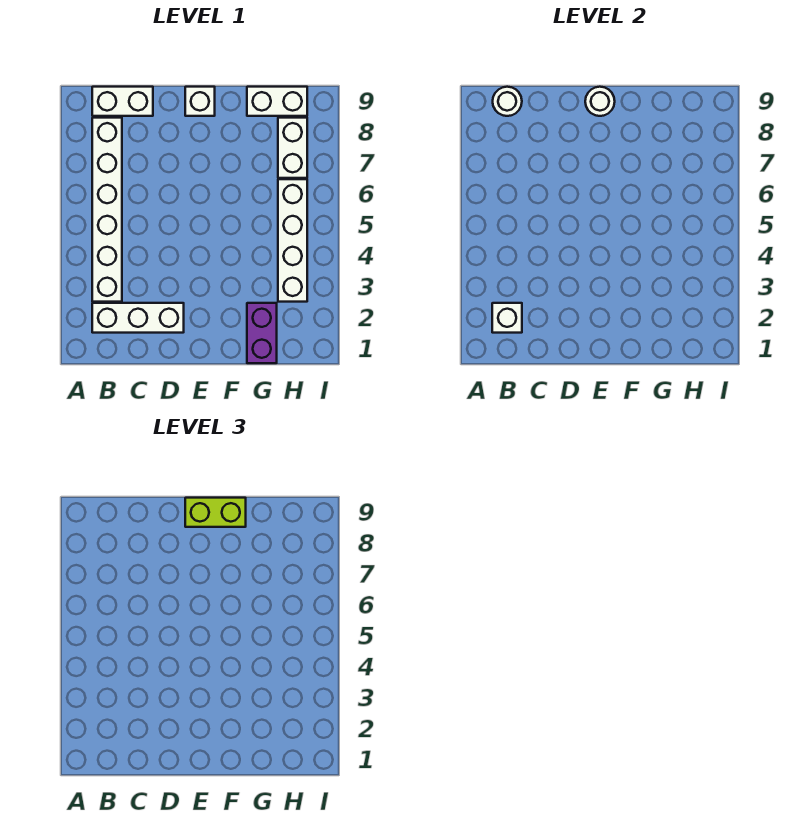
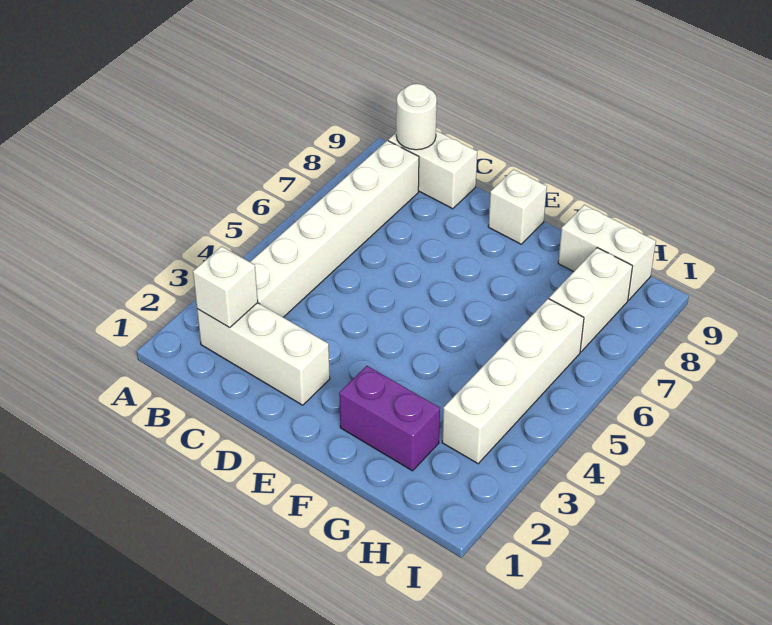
white round brick E9 level 2 -> none
lime brick E9:F9 level 3 -> none
purple brick G1:G2 level 1 -> purple brick F2:G2 level 1

